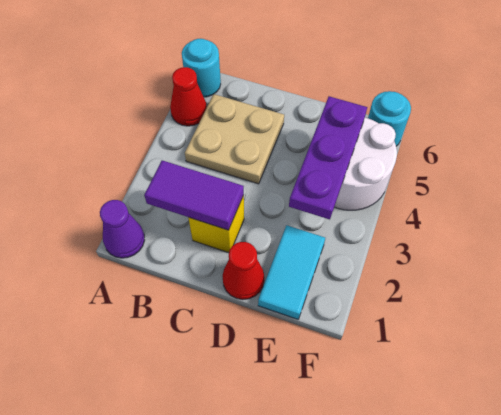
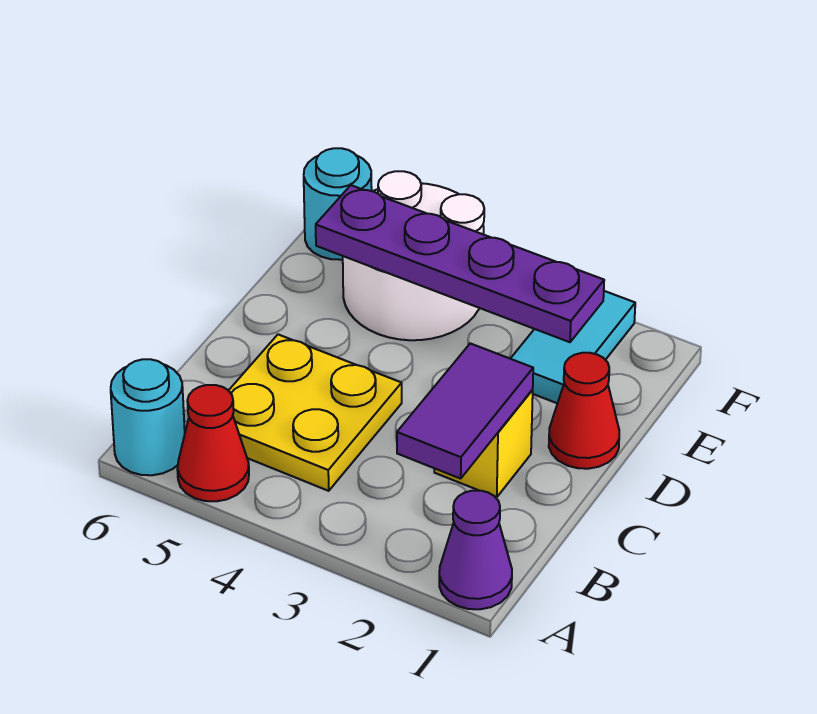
tan plate B4:C5 level 1 -> yellow plate B4:C5 level 1
cyan tile E1:E2 level 1 -> cyan tile E2:F2 level 1
purple plate E3:E5 level 2 -> purple plate E2:E5 level 2

